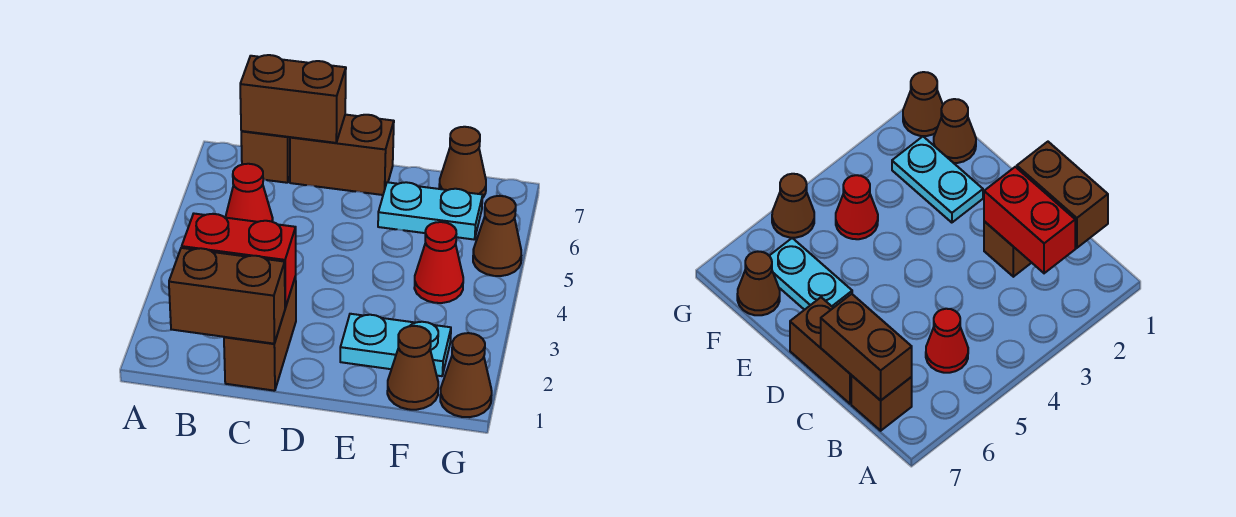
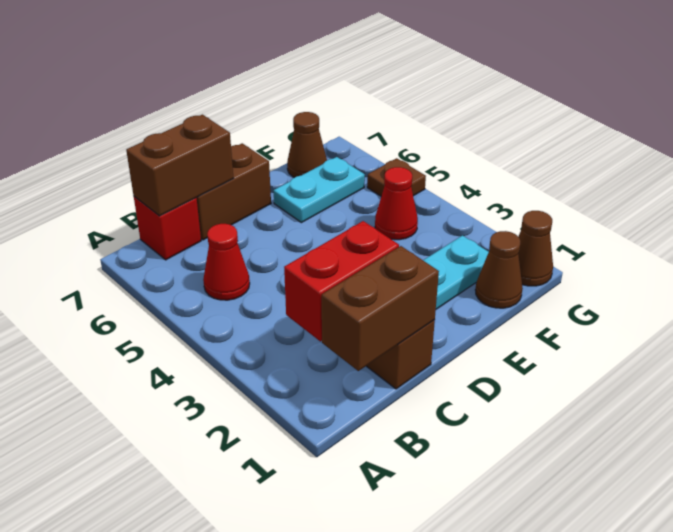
brown brick B7 level 1 -> red brick B7 level 1
brown cone G5 level 1 -> brown plate G5 level 1

